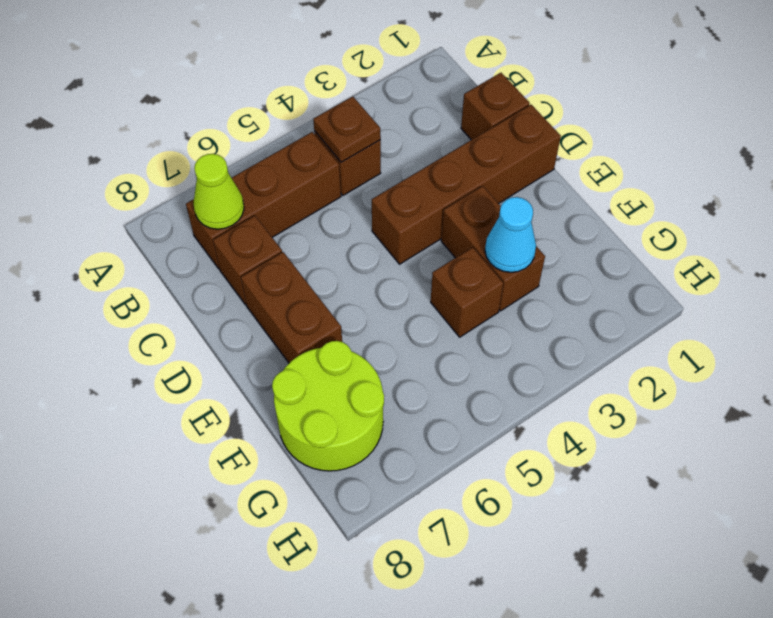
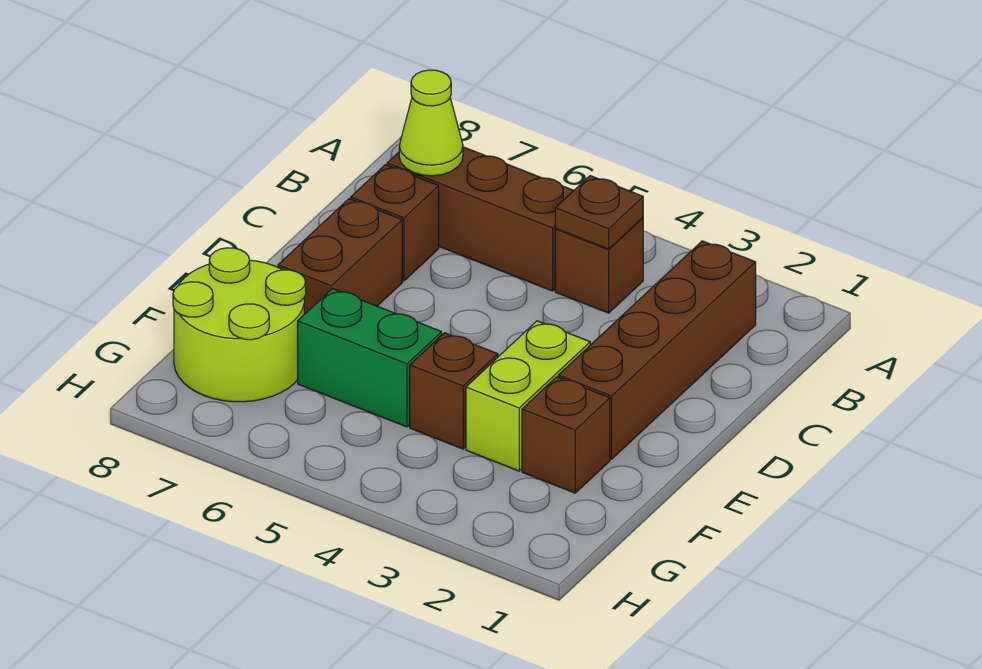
brown brick C1 level 1 -> brown brick F2 level 1
brown brick D1:D4 level 1 -> brown brick B2:E2 level 1
brown brick E3:F3 level 1 -> lime brick E3:F3 level 1
cyan cone F3 level 2 -> none
none -> green brick F5:F6 level 1

